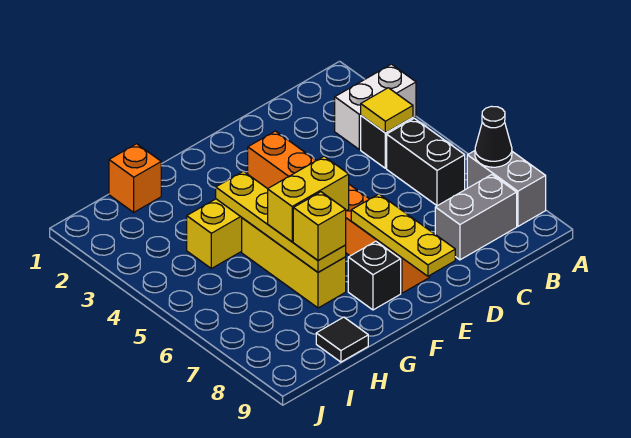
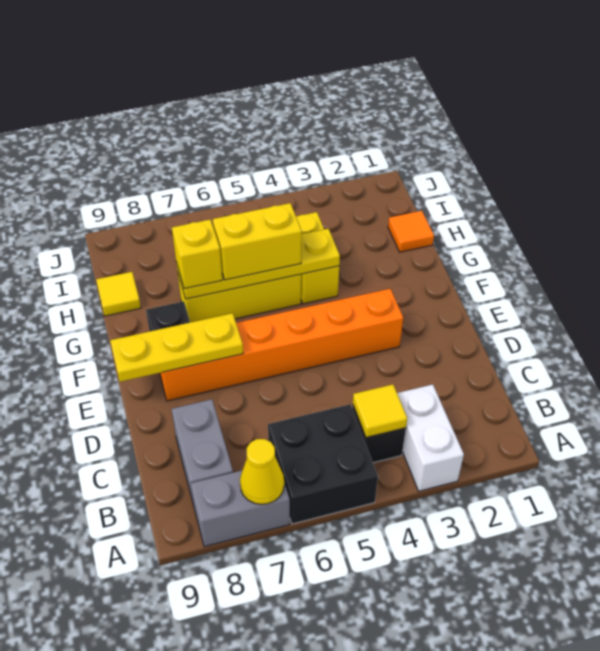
black cone A7 level 2 -> yellow cone A7 level 2
black brick B5:B6 level 1 -> black brick A5:B6 level 1
yellow brick F6:G6 level 3 -> yellow brick G5:G6 level 3
orange brick H1 level 1 -> orange tile H1 level 1
black tile H9 level 1 -> yellow tile H9 level 1

